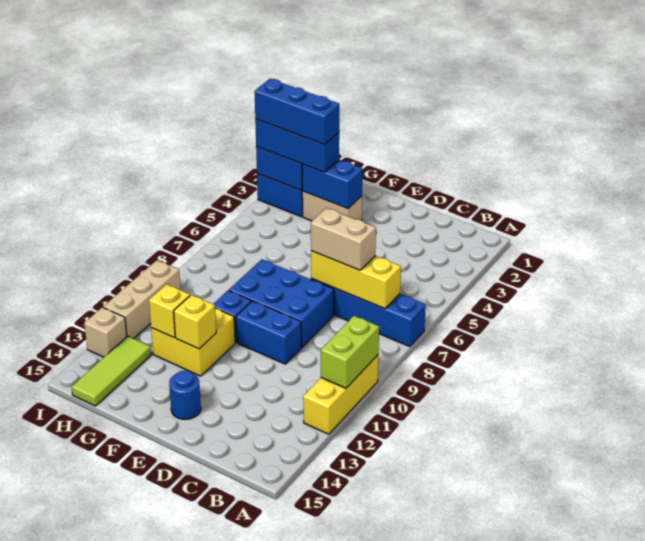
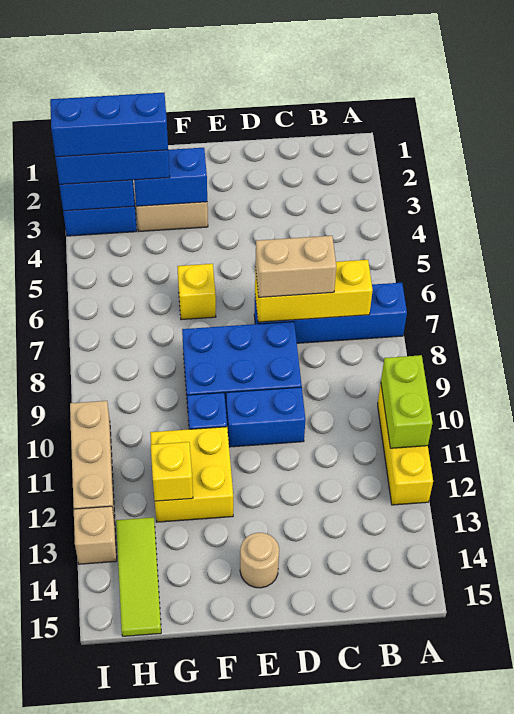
blue round brick E14 level 1 -> tan round brick E14 level 1
yellow brick F12 level 2 -> yellow brick F6 level 1

